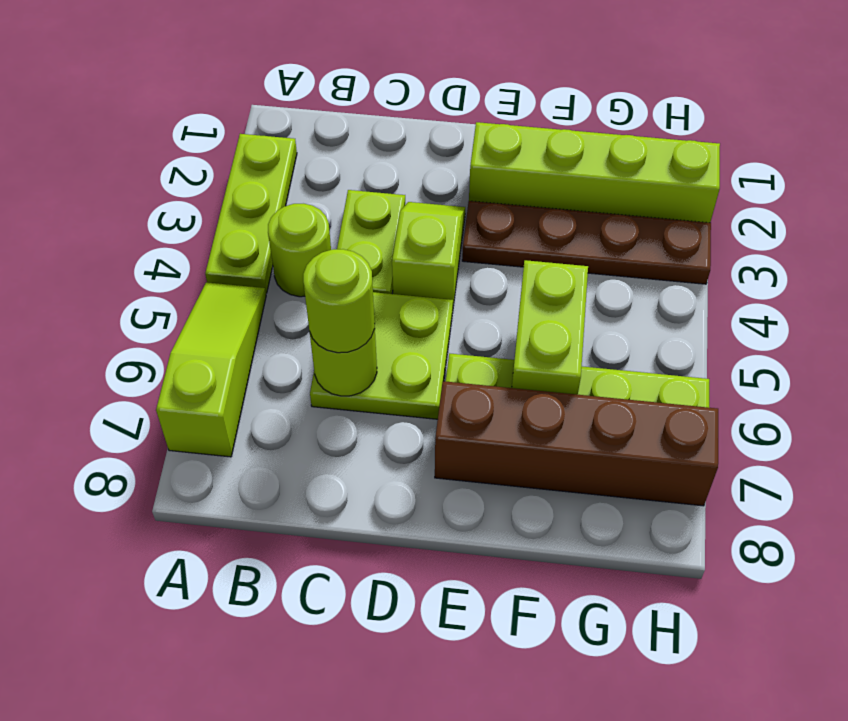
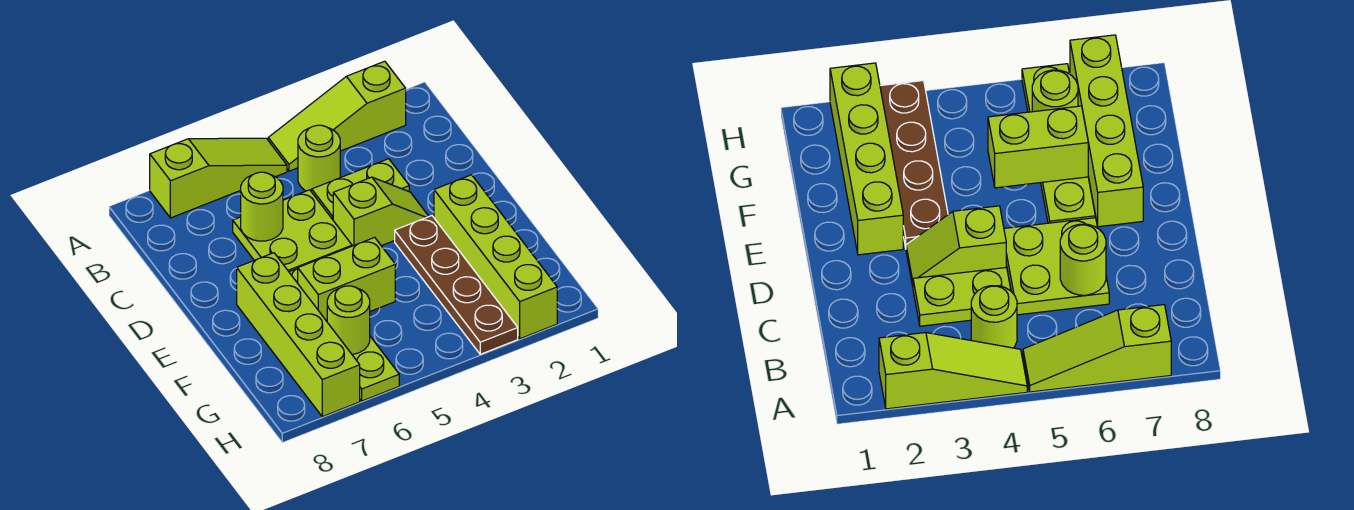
lime plate A2:A4 level 1 -> lime slope A2:A4 level 1 top 2
lime round brick C6 level 3 -> lime round brick G6 level 2
brown brick E7:H7 level 1 -> lime brick E7:H7 level 1

